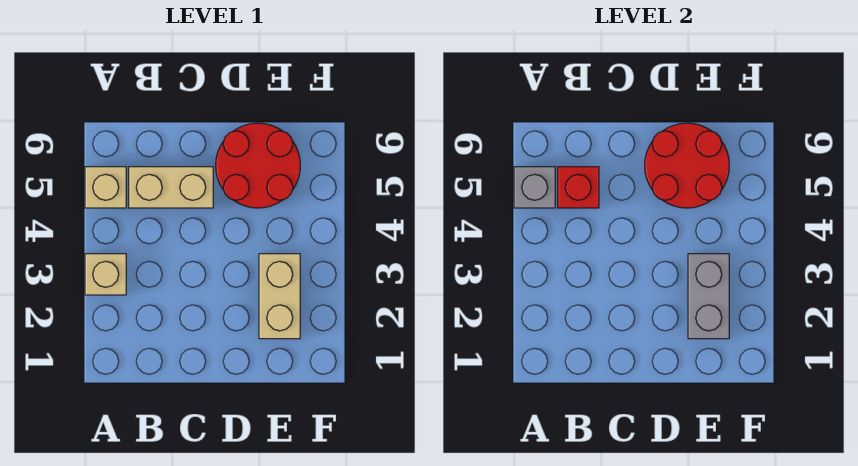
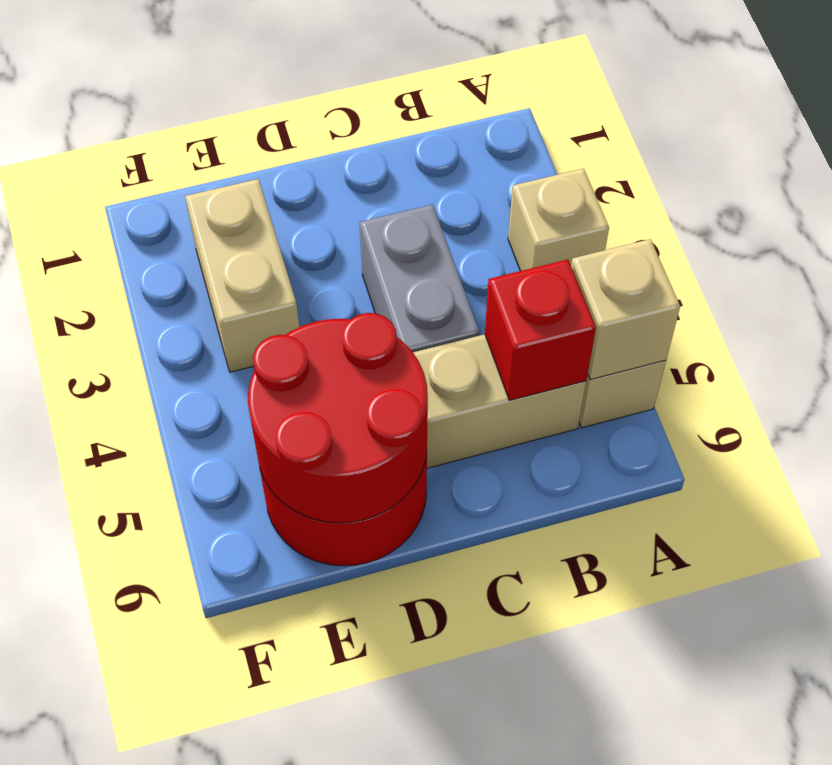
grey brick A5 level 2 -> tan brick A5 level 2
grey brick E2:E3 level 2 -> grey brick C3:C4 level 1

